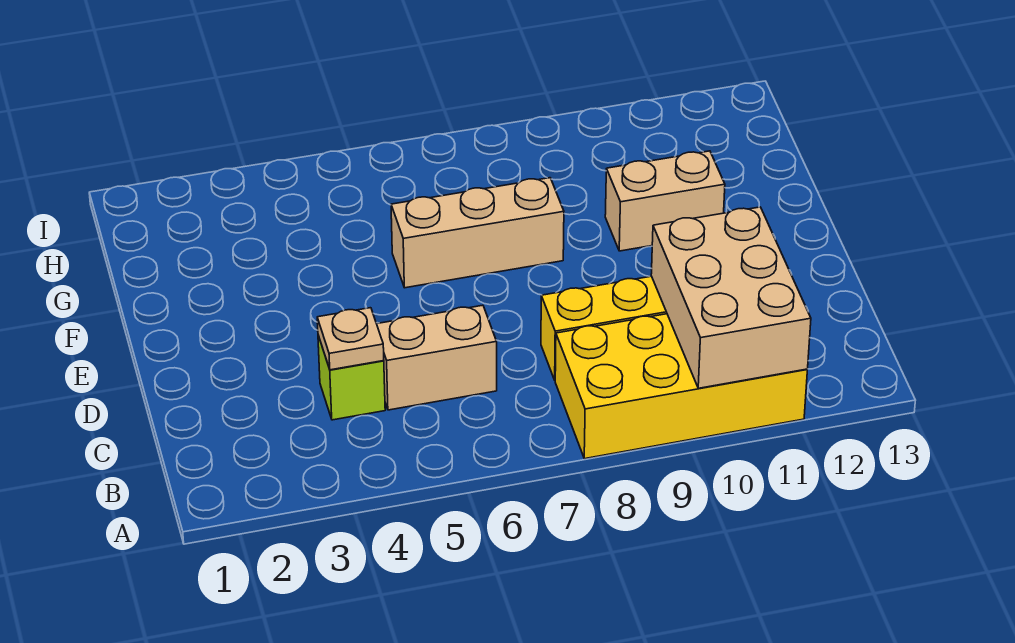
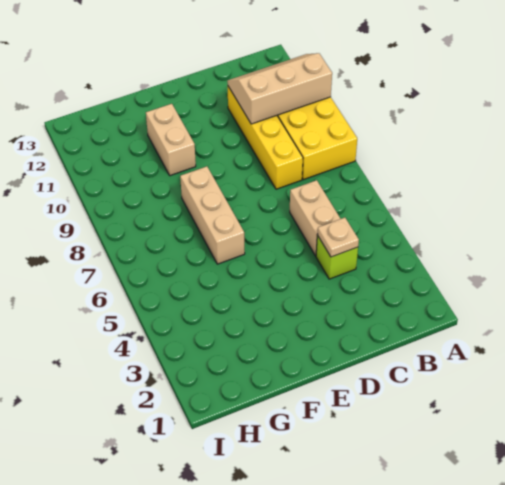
tan brick A10:C11 level 2 -> tan slope A10:C11 level 2 top 10

